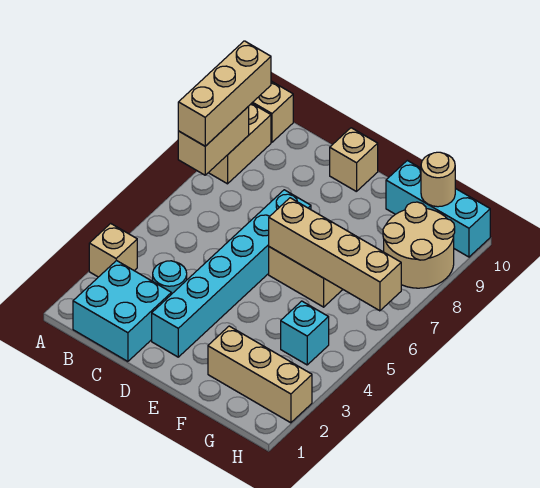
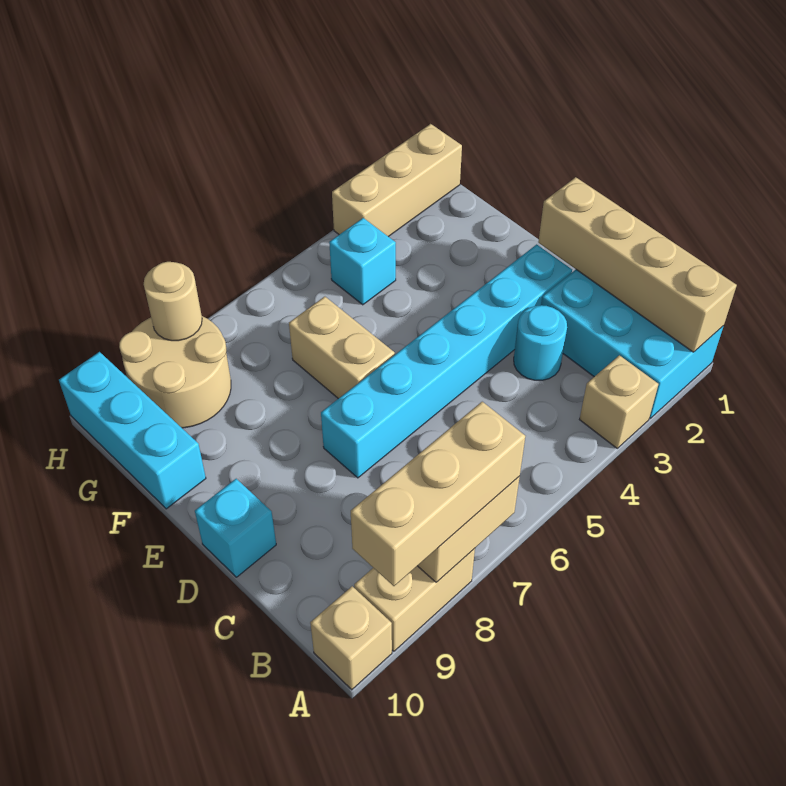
cyan brick B1:C2 level 1 -> cyan brick A1:C2 level 1
tan brick D10 level 1 -> cyan brick D10 level 1
tan brick E6:H6 level 2 -> tan brick A1:D1 level 2
tan brick F2:H2 level 1 -> tan brick H1:H3 level 1
tan round brick G10 level 2 -> tan round brick H8 level 2

